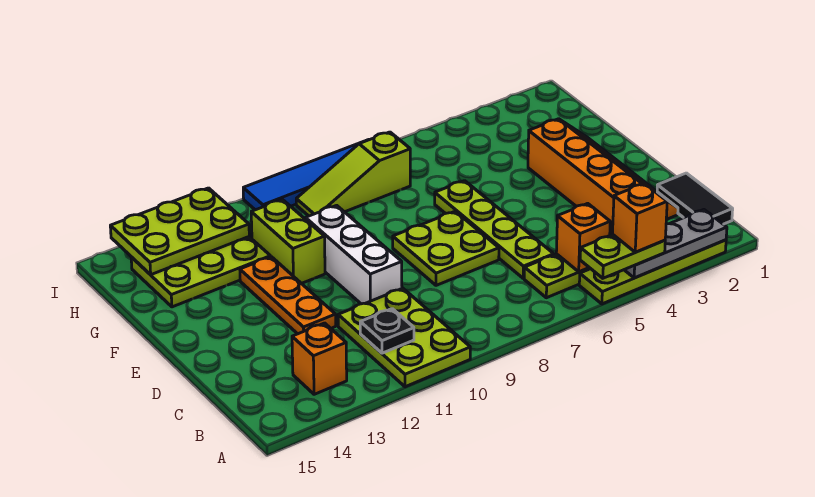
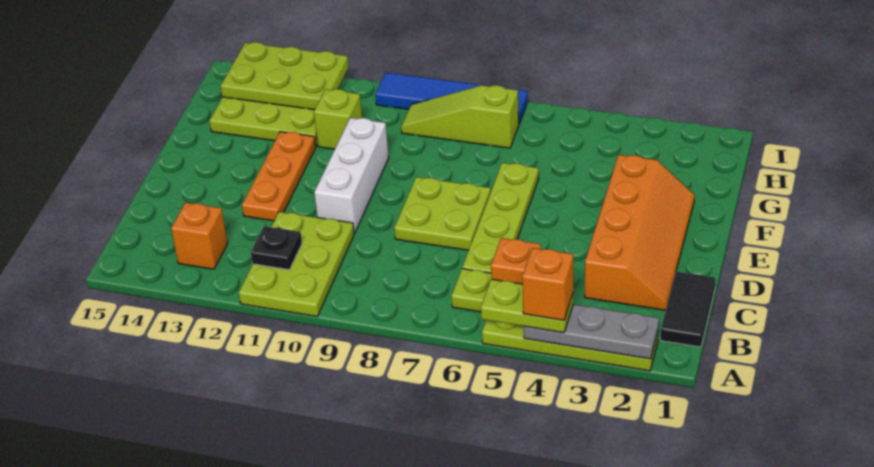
lime brick F11:G11 level 1 -> lime brick G11 level 1

